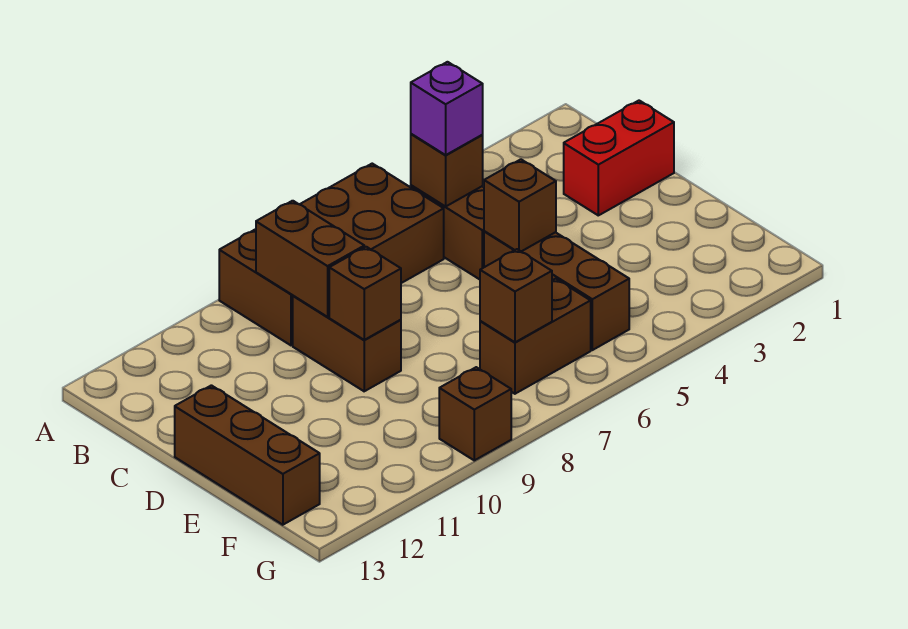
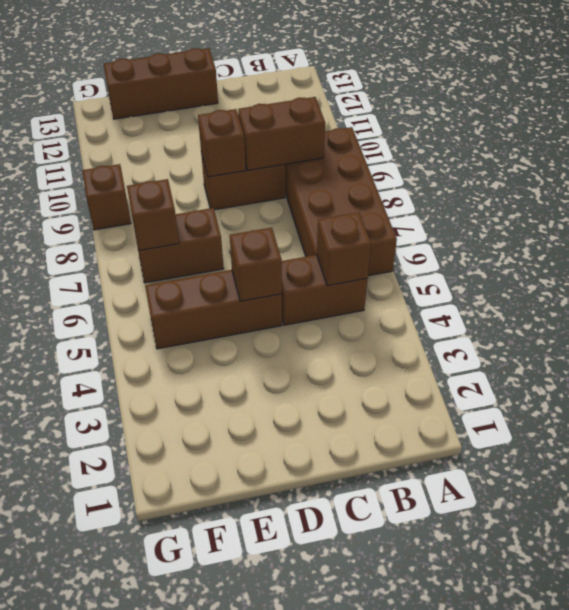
purple brick B5 level 3 -> none
red brick C1:C2 level 1 -> none
brown brick F6:F7 level 1 -> brown brick E7:F7 level 1

